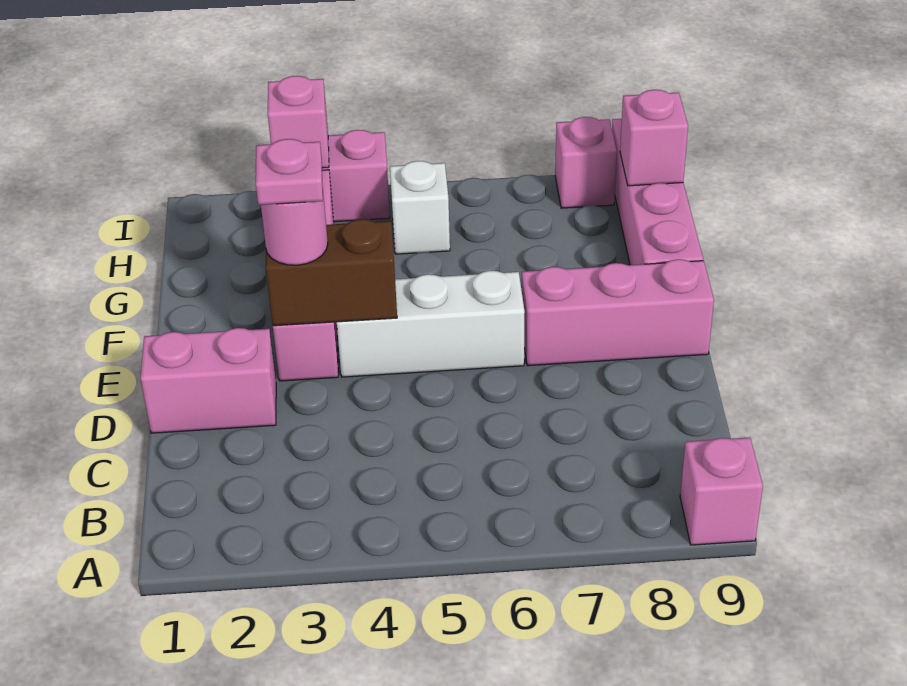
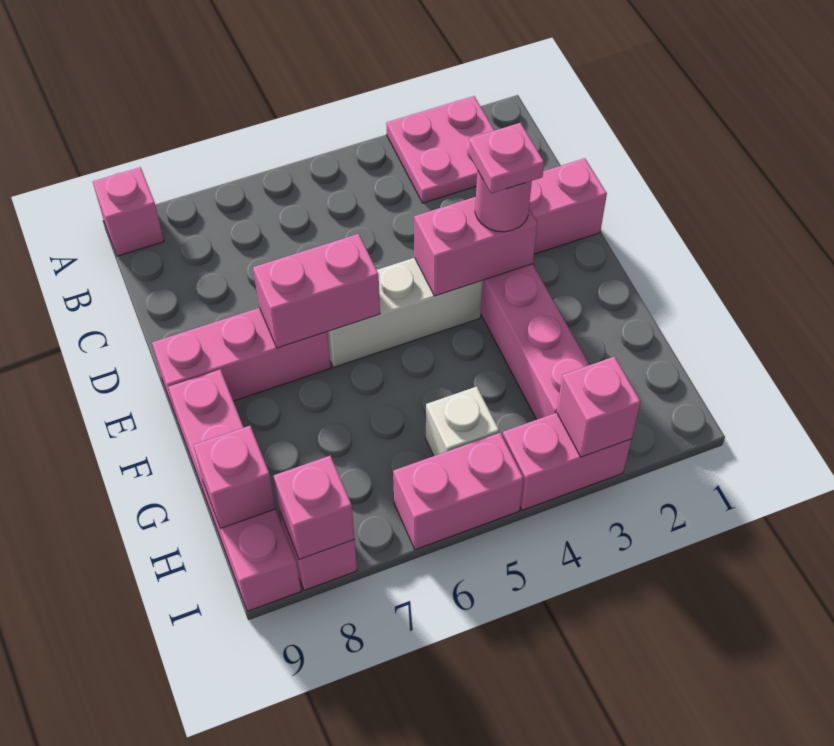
none -> pink plate A2:B3 level 1
brown brick E3:E4 level 2 -> pink brick E3:E4 level 2
none -> pink brick E6:E7 level 2
none -> pink brick I5:I6 level 1
none -> pink brick I8 level 2

